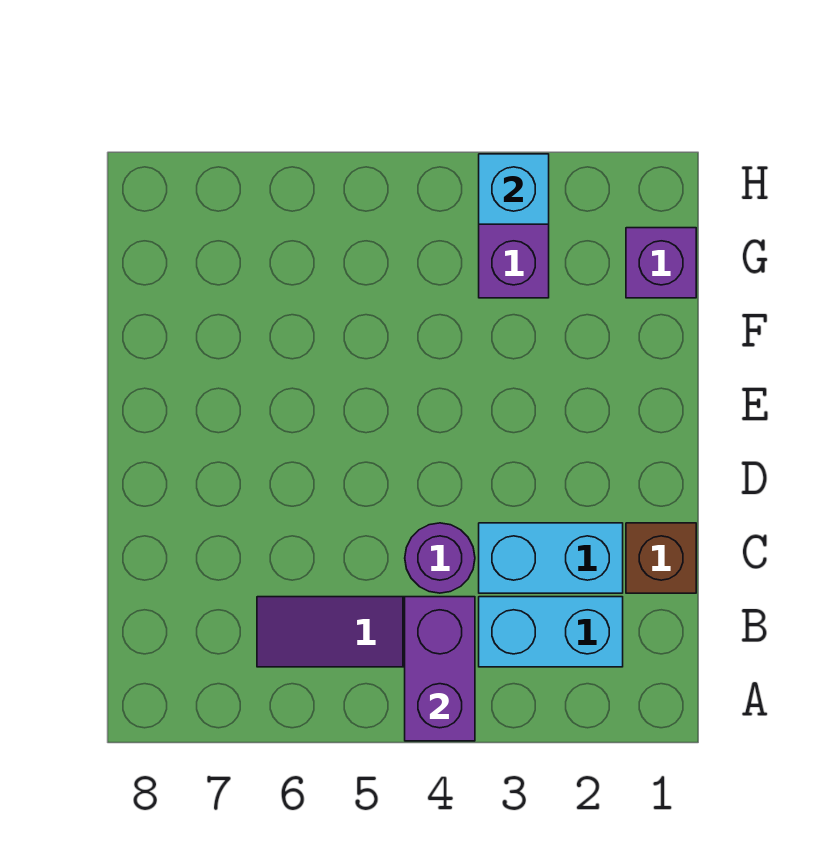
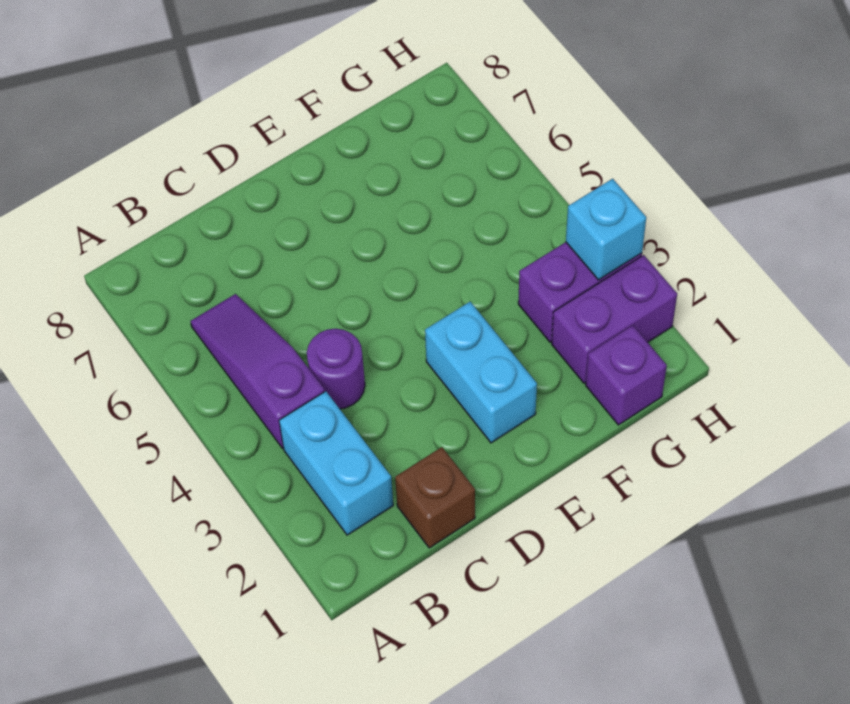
purple brick A4:B4 level 2 -> purple brick G2:H2 level 1
cyan brick C2:C3 level 1 -> cyan brick E2:E3 level 1

